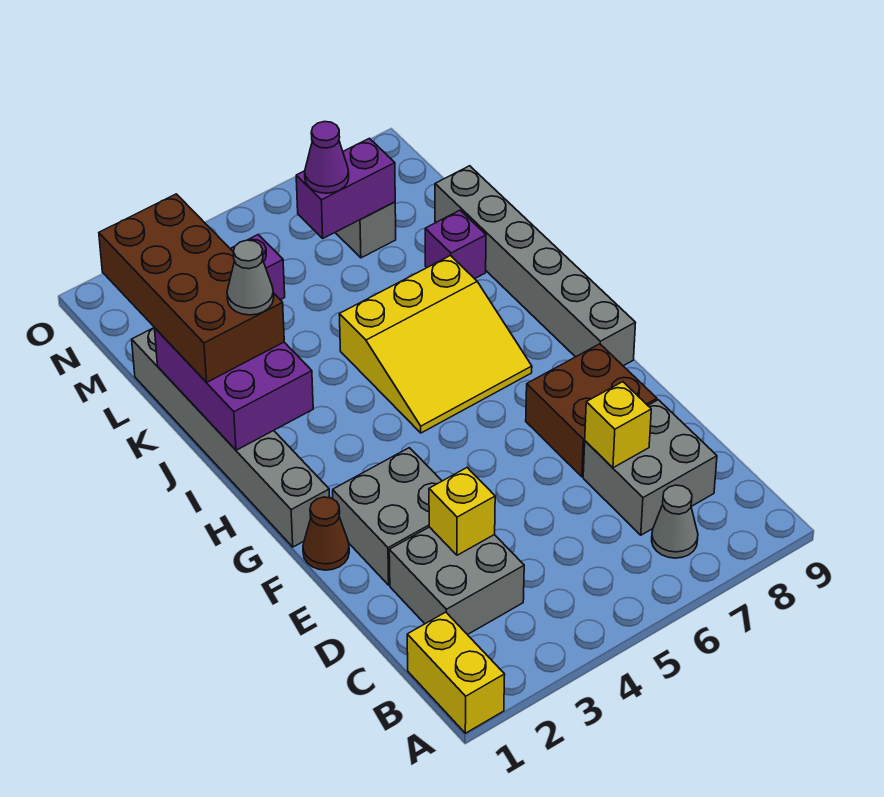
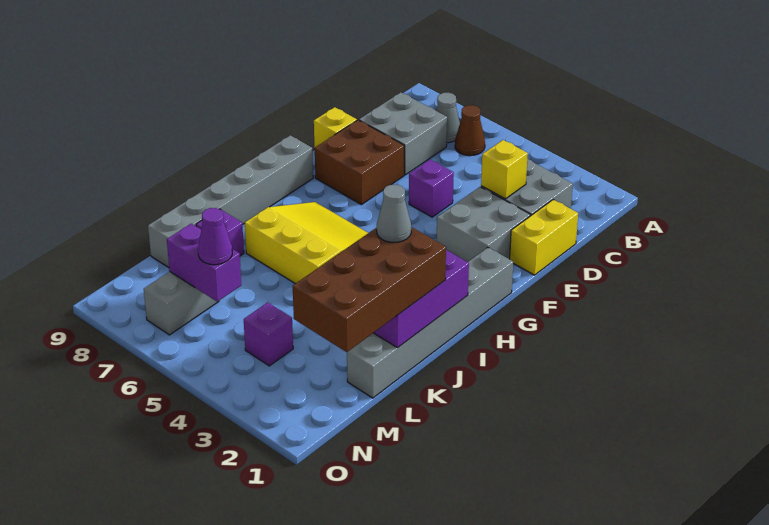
yellow brick A1:B1 level 1 -> yellow brick D1:E1 level 1
yellow brick D7 level 2 -> yellow brick E9 level 1
none -> purple brick E5 level 1
brown cone F1 level 1 -> brown cone B6 level 1

